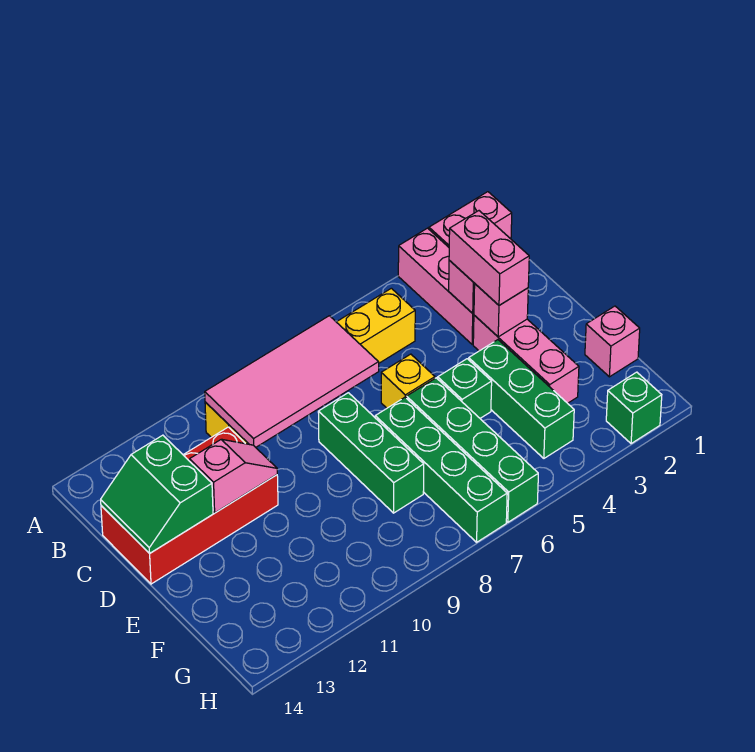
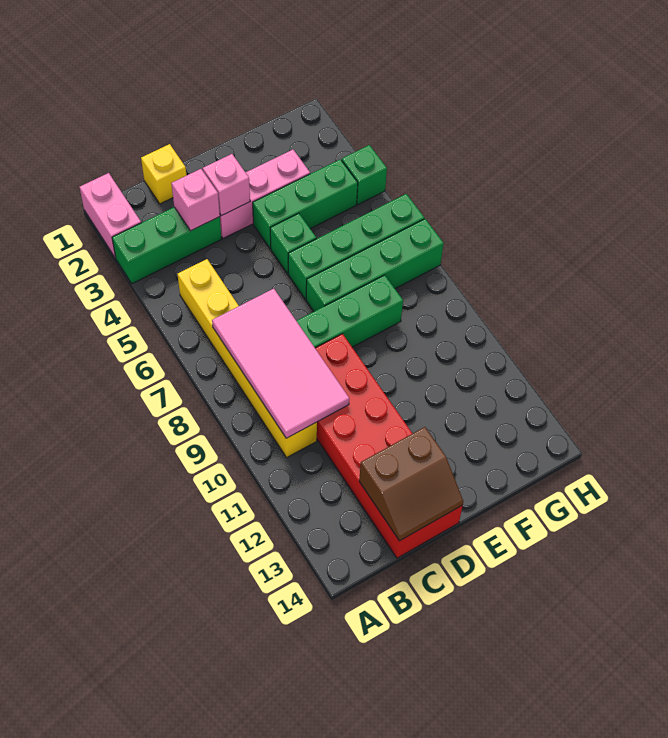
pink brick A3:C3 level 1 -> green brick A3:C3 level 1
pink brick C3:D3 level 3 -> none
red brick C11:D14 level 1 -> red brick C9:D14 level 1
green slope C13:D14 level 2 top 13 -> brown slope C13:D14 level 2 top 13
yellow brick D6 level 1 -> yellow brick C1 level 1
pink slope D11:D12 level 2 top 12 -> none
pink brick F1 level 1 -> none
green brick H2 level 1 -> green brick H4 level 1

